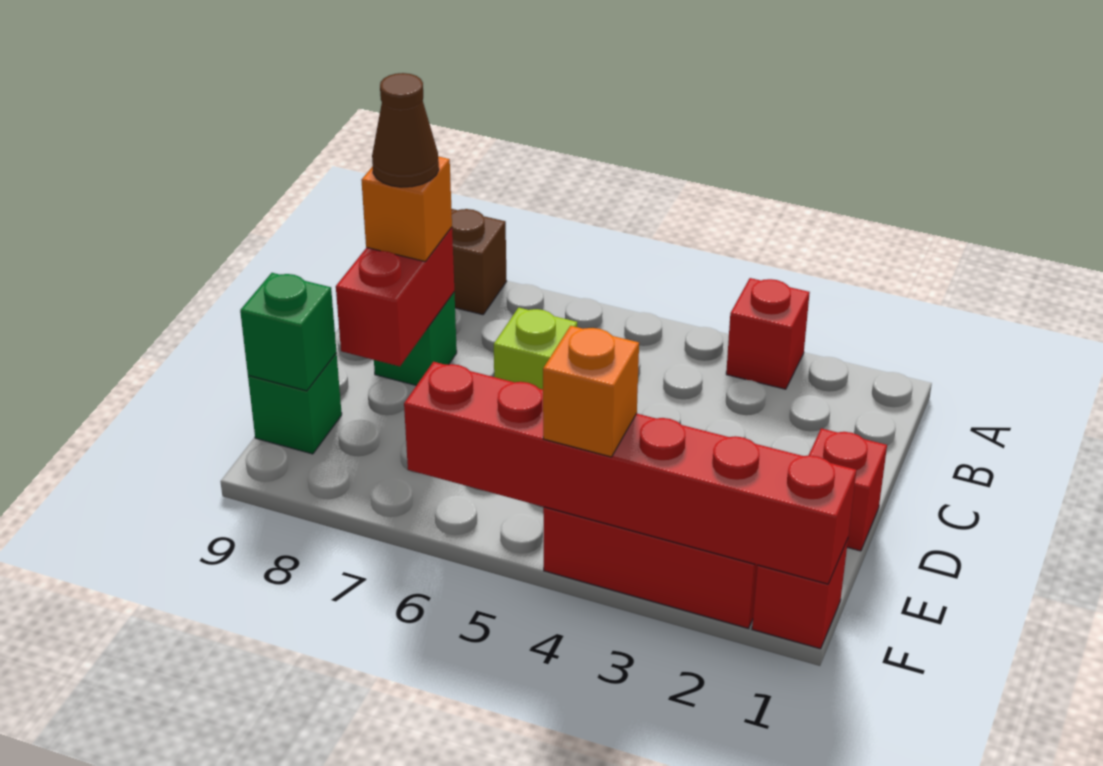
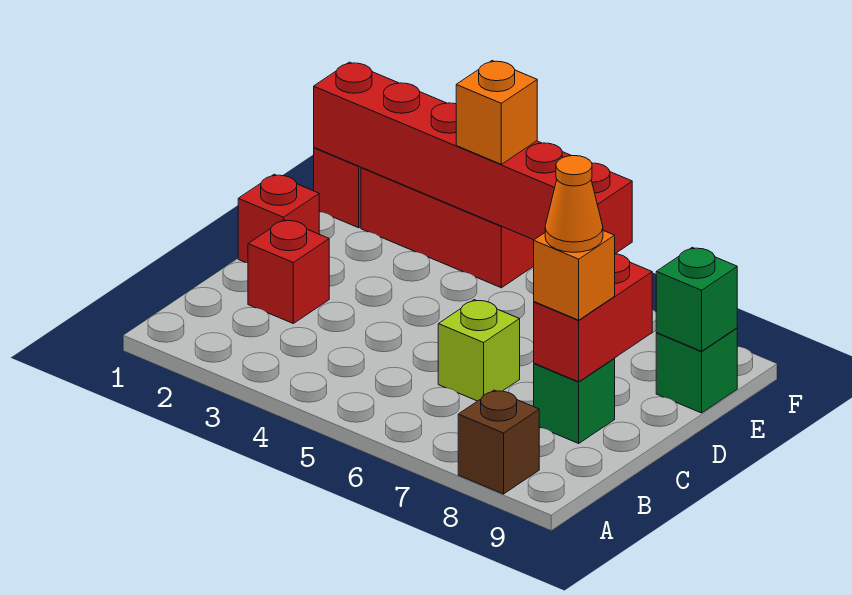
red brick A3 level 1 -> red brick C2 level 1
brown cone C8 level 4 -> orange cone C8 level 4

